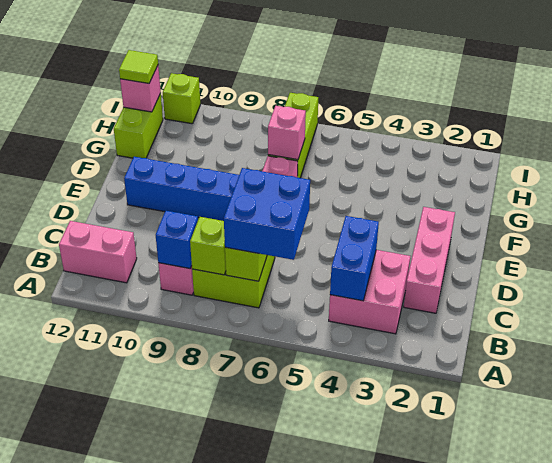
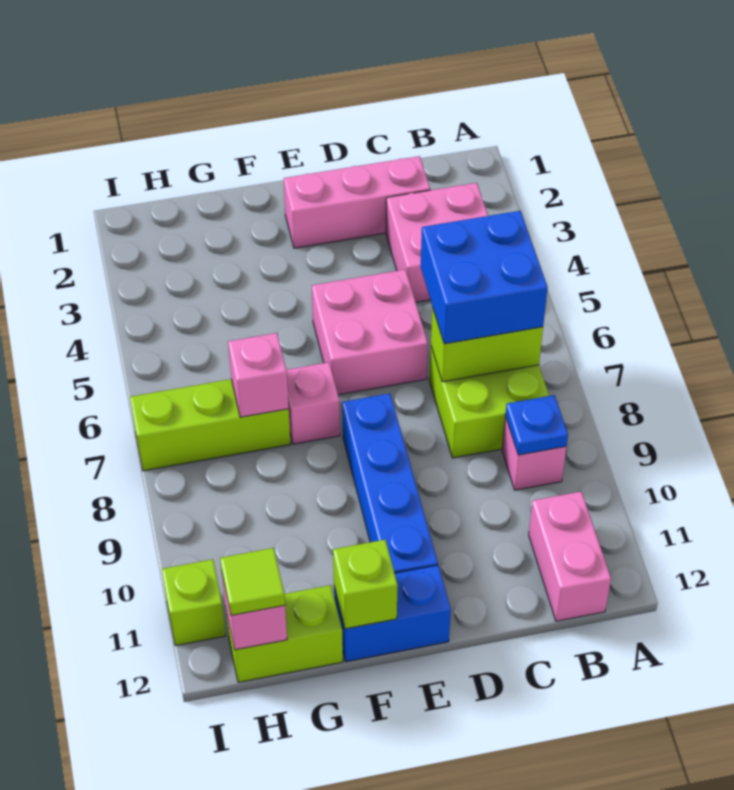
blue brick B4:C4 level 2 -> blue brick E12:F12 level 1
lime brick B8 level 2 -> lime brick F12 level 2
blue brick B9 level 2 -> blue plate B9 level 2
none -> pink brick D5:E6 level 1

